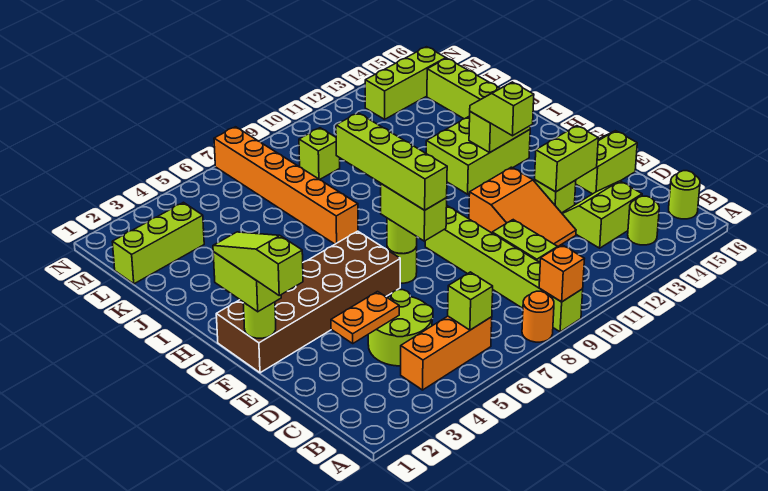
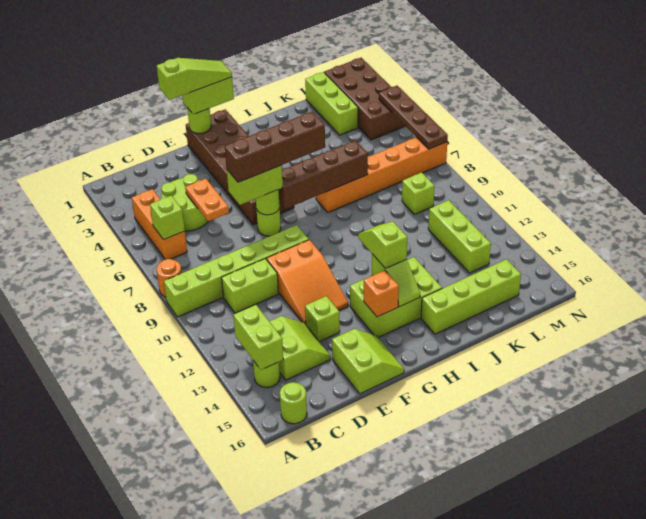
orange brick A9 level 2 -> orange brick G14 level 2
orange plate D3:D4 level 2 -> orange plate D5:D6 level 2
orange slope D11:F12 level 1 top F -> orange slope E10:F12 level 1 top 10
lime brick E7:H7 level 4 -> brown brick E7:H7 level 4
lime brick E13:E14 level 2 -> lime brick B13:B14 level 2
none -> brown brick G7:J7 level 2
lime slope G13:H13 level 3 top G -> lime slope H12:H13 level 3 top 13
lime brick H12:I14 level 1 -> lime brick G13:I14 level 1
none -> brown brick M1:N4 level 1
lime brick M13:M15 level 1 -> lime brick L11:L13 level 1
none -> brown plate N4:N7 level 2

